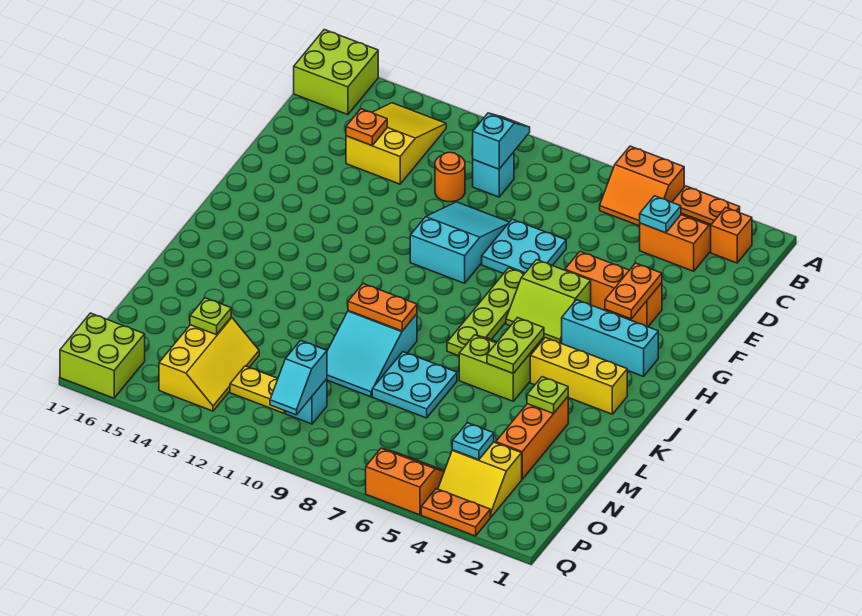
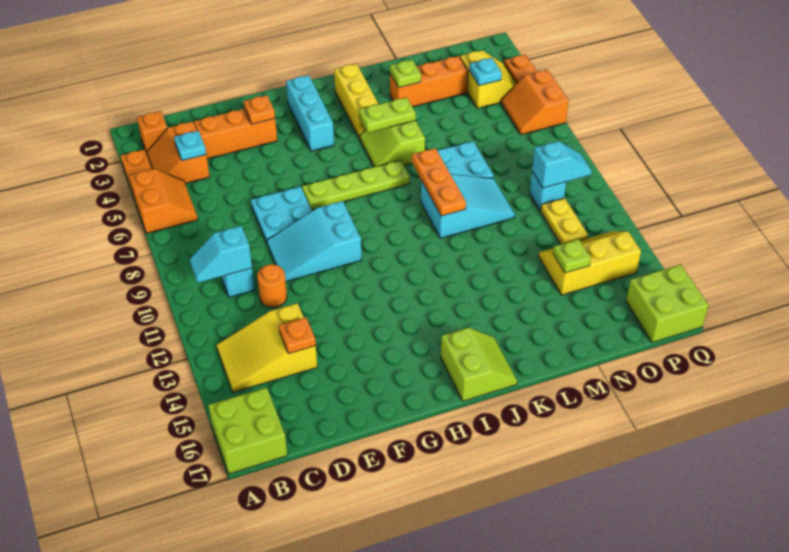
orange brick F3:F5 level 1 -> orange brick D3:F3 level 1
orange plate F3:G3 level 2 -> orange plate F3 level 2
lime slope G5:H6 level 1 top G -> lime slope I16:J17 level 1 top I
orange plate K9:K10 level 2 -> orange plate K8:K10 level 2

